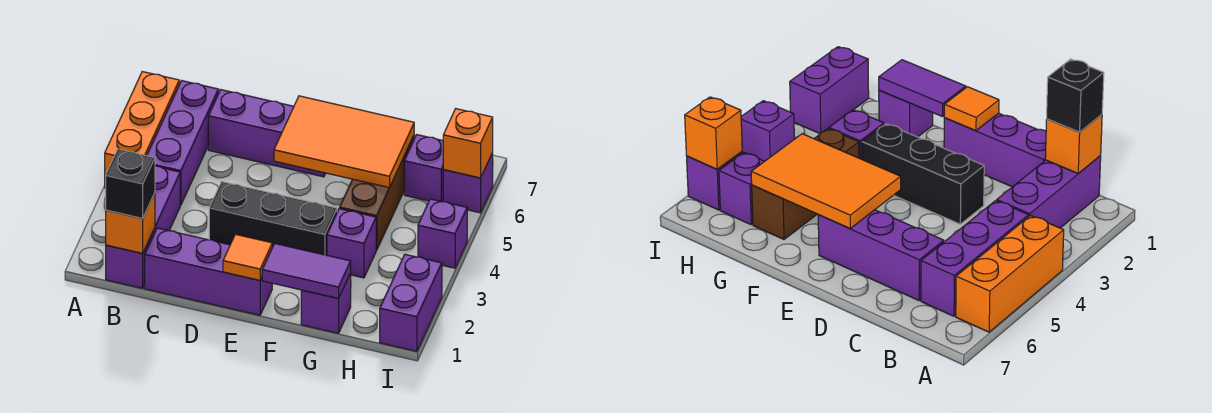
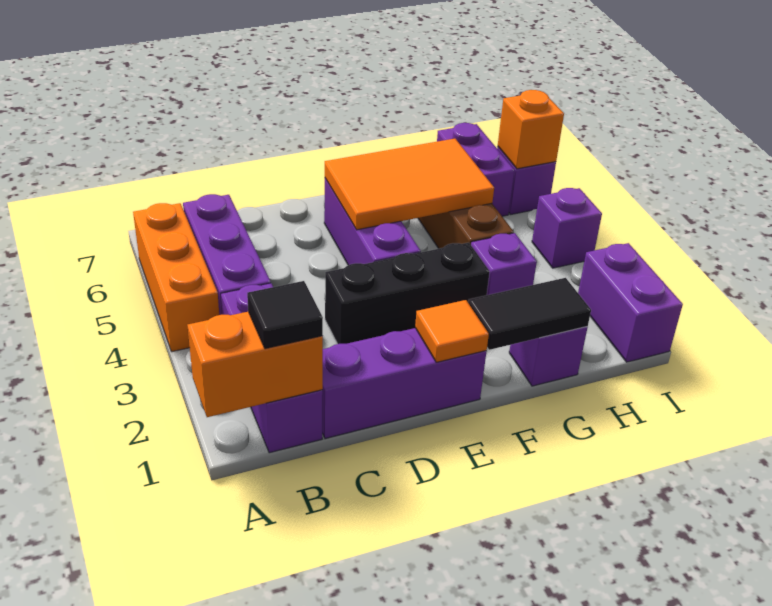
orange brick B1 level 2 -> orange brick A1:B1 level 2
black brick B1 level 3 -> black tile B1 level 3
purple brick C6:E6 level 1 -> purple brick E4:E6 level 1
purple tile F1:G1 level 2 -> black tile F1:G1 level 2
purple brick H6 level 1 -> purple brick H6:H7 level 1

